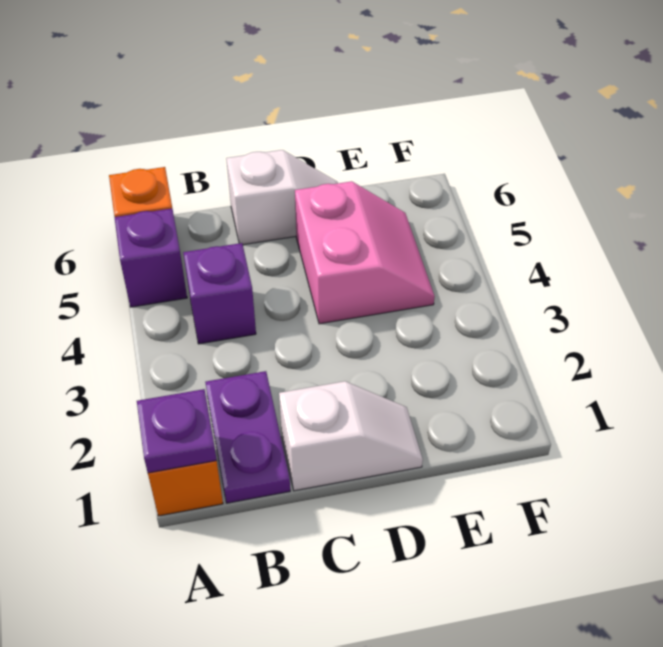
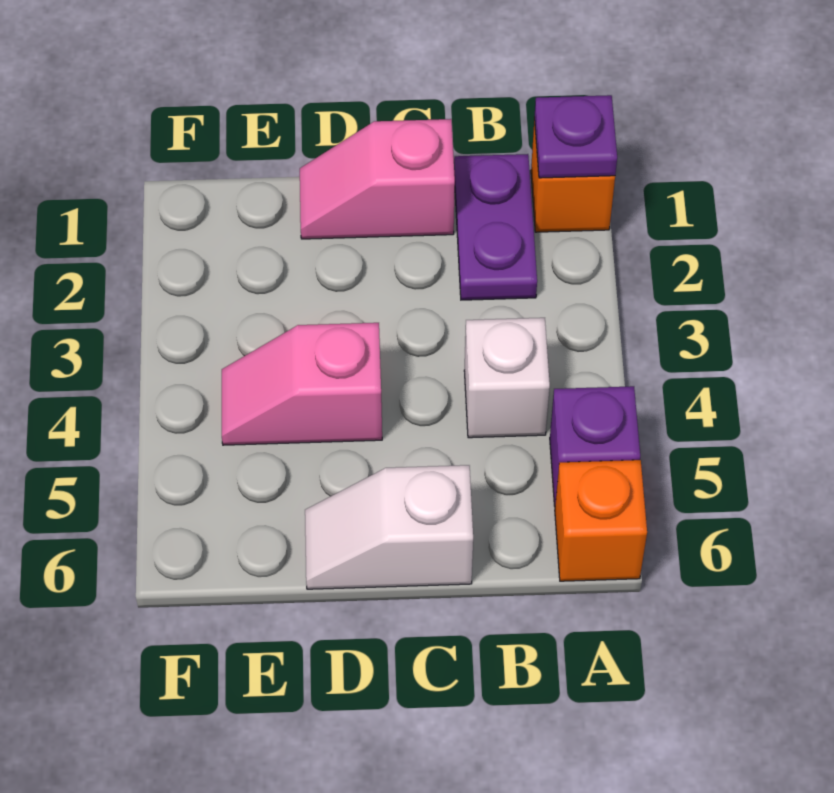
purple brick B4 level 1 -> white brick B4 level 1
white slope C1:D1 level 1 top C -> pink slope C1:D1 level 1 top C
pink slope D4:E5 level 1 top D -> pink slope D4:E4 level 1 top D

